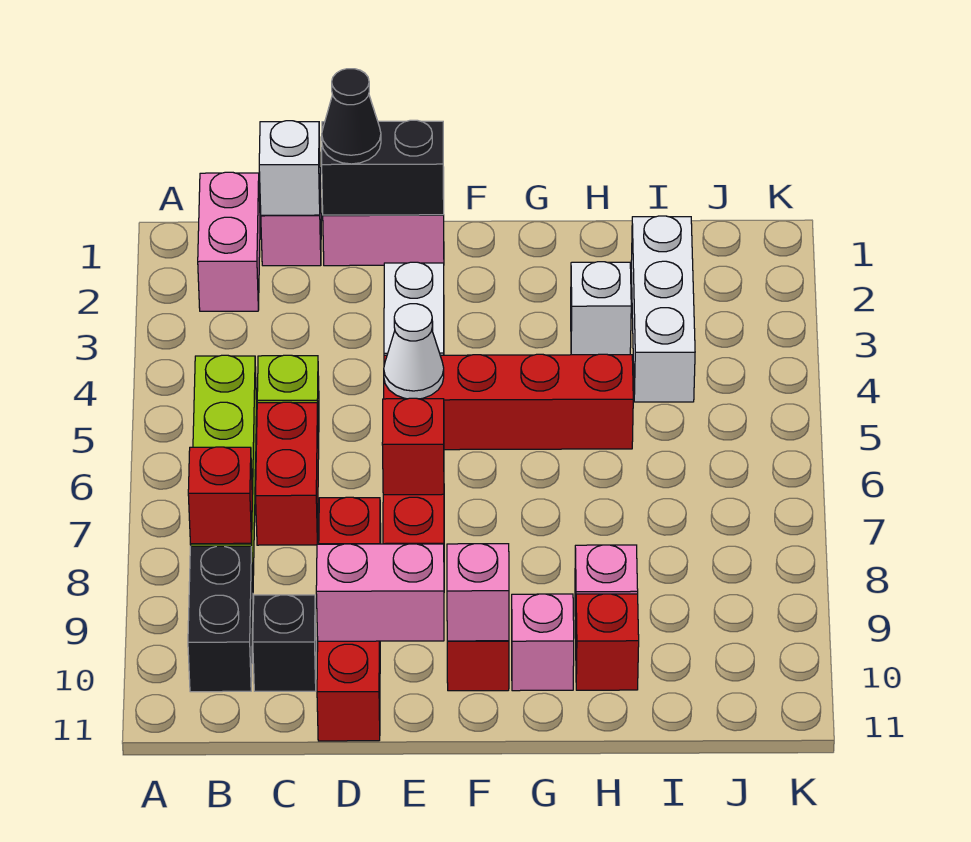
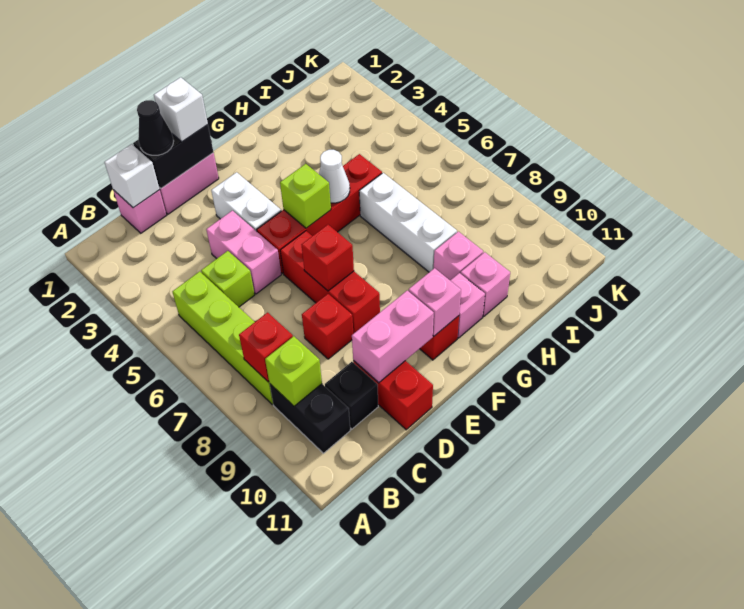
pink brick B1:B2 level 1 -> pink brick D4:D5 level 1
none -> lime brick B9 level 2
red brick C6:C7 level 1 -> none
white cone E5 level 2 -> white cone G5 level 2
none -> lime brick F5 level 2
white brick H3 level 1 -> white brick E1 level 3
red brick H10 level 1 -> pink brick H10 level 1
white brick I2:I4 level 1 -> white brick H6:H8 level 1

